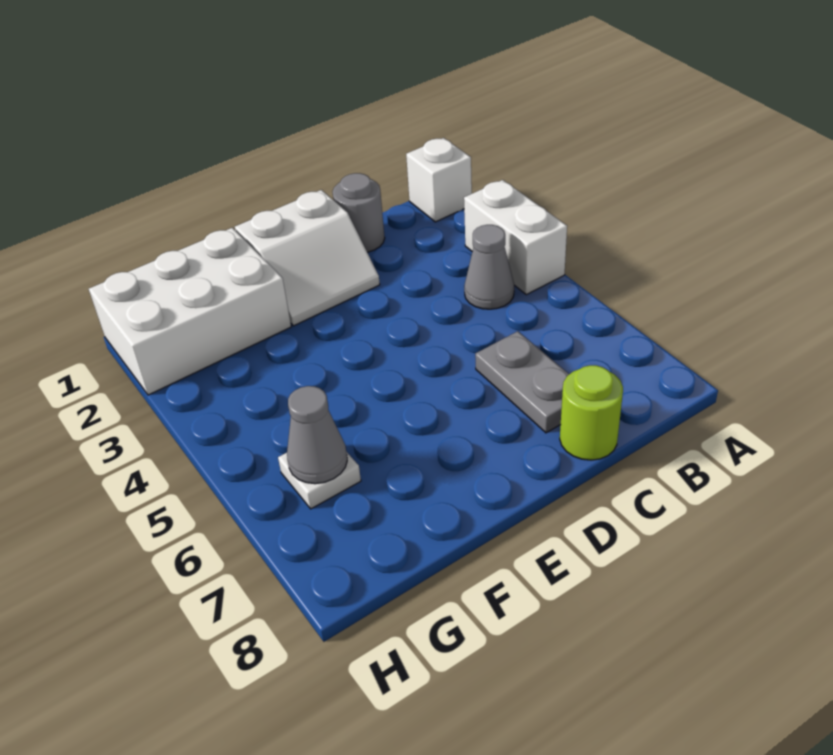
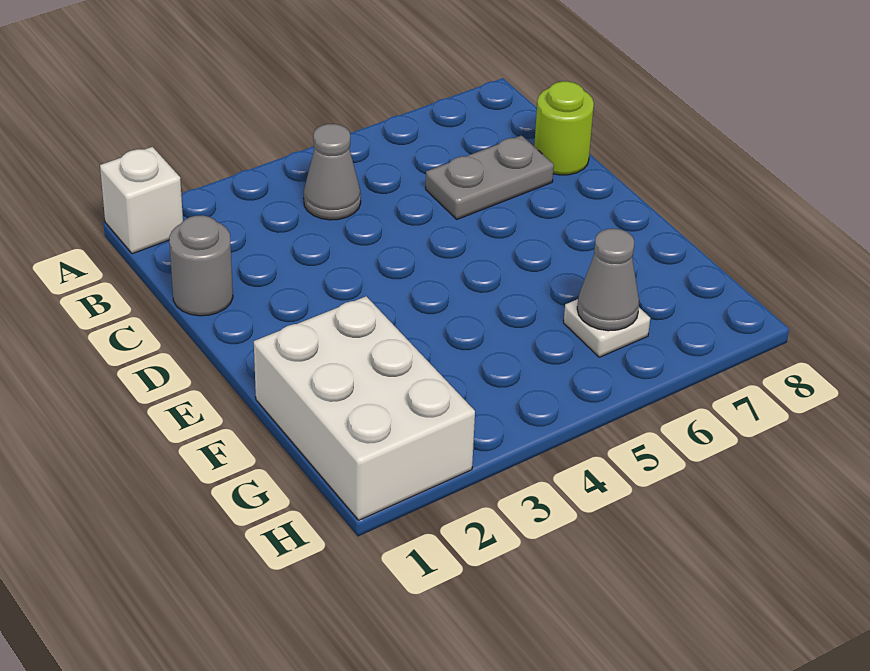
white brick A3:A4 level 1 -> none
white slope D1:E2 level 1 top 1 -> none

